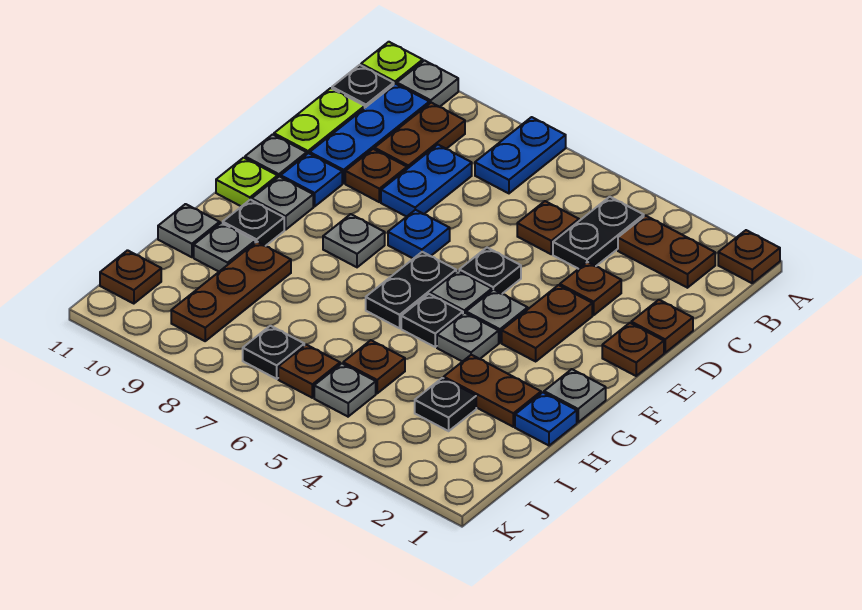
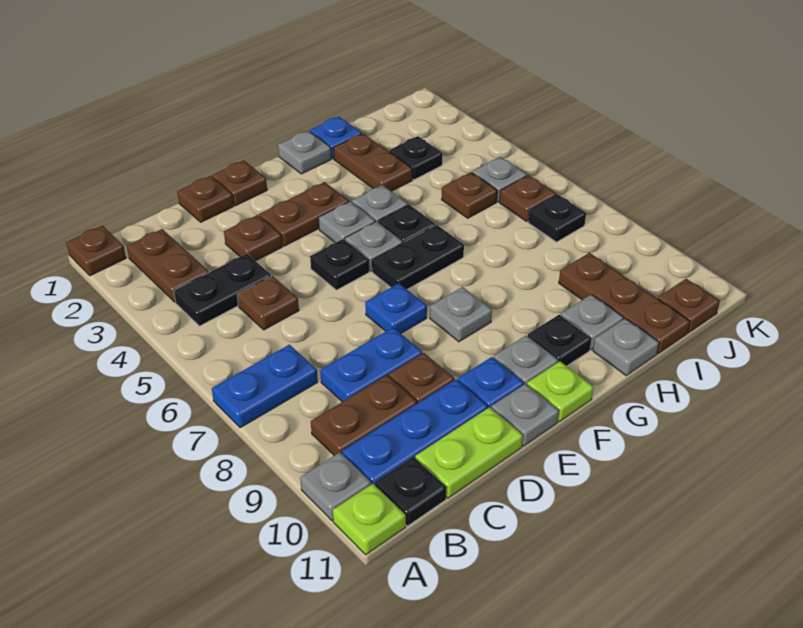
brown plate H9:J9 level 1 -> brown plate I9:I11 level 1

